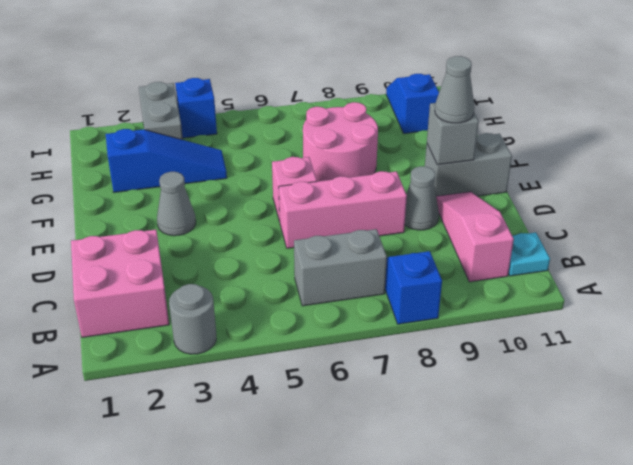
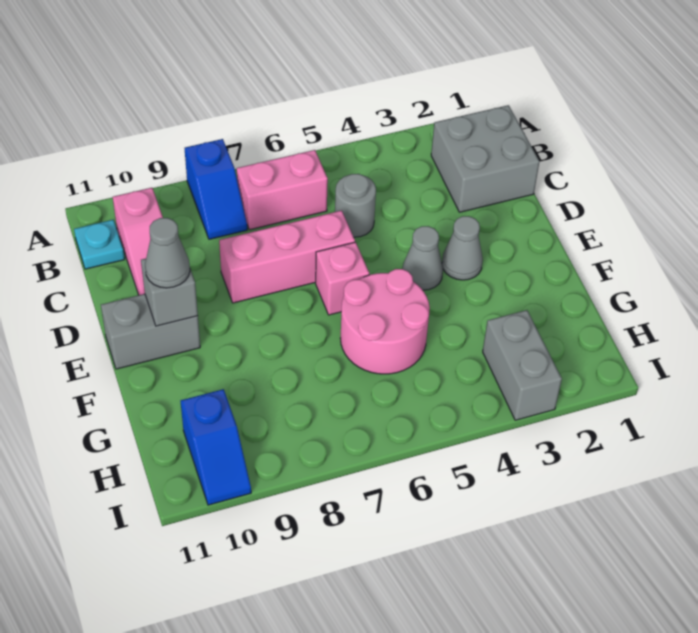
grey round brick A3 level 1 -> grey round brick C5 level 1
pink brick B1:C2 level 1 -> grey brick B1:C2 level 1
grey brick B6:B7 level 1 -> pink brick B6:B7 level 1
grey cone D9 level 1 -> grey cone E4 level 1
pink round brick F7:G8 level 1 -> pink round brick F5:G6 level 1
blue slope G2:G4 level 1 top 2 -> none
blue brick I4 level 1 -> none

